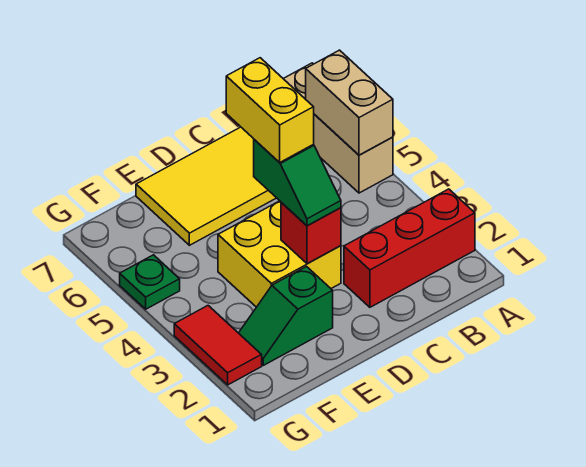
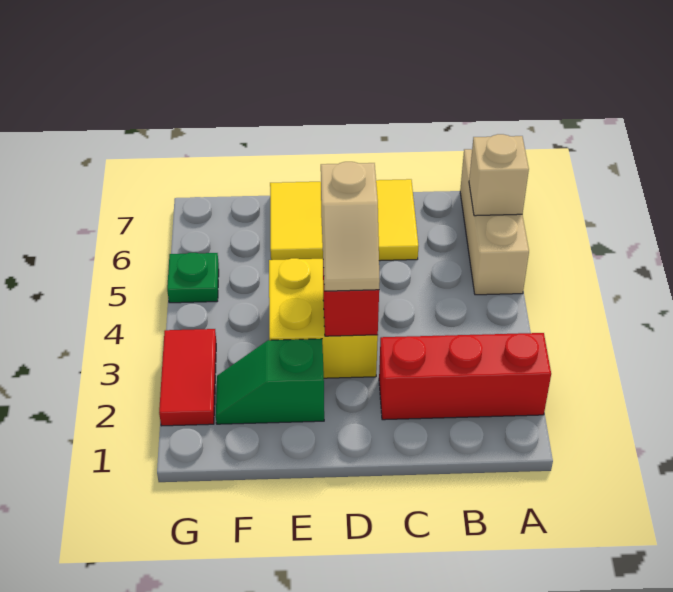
tan brick A5:A6 level 2 -> tan brick A6 level 2
green slope D3:D4 level 3 top 4 -> tan slope D3:D4 level 3 top 4
yellow brick D4:D5 level 4 -> none

